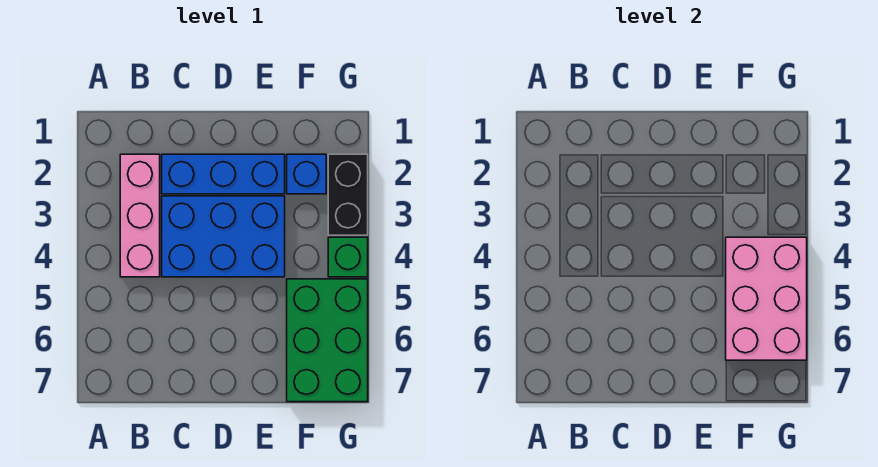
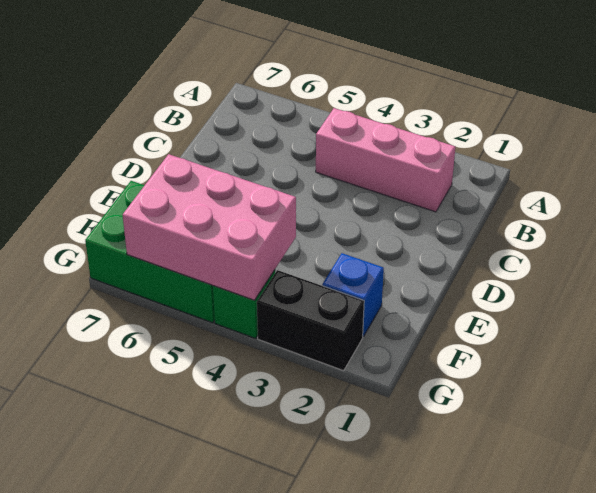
blue brick C2:E2 level 1 -> none
blue brick C3:E4 level 1 -> none

